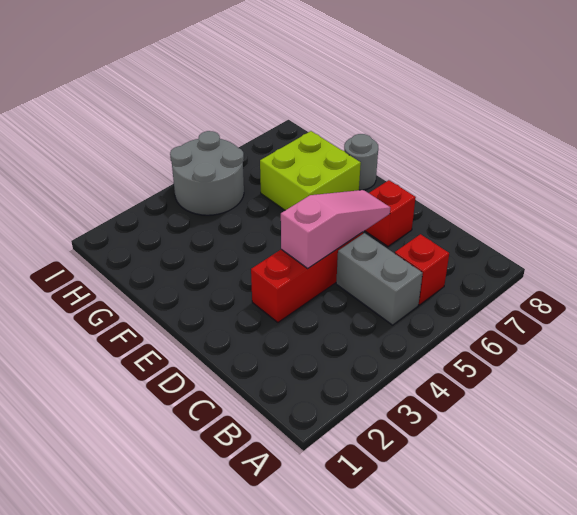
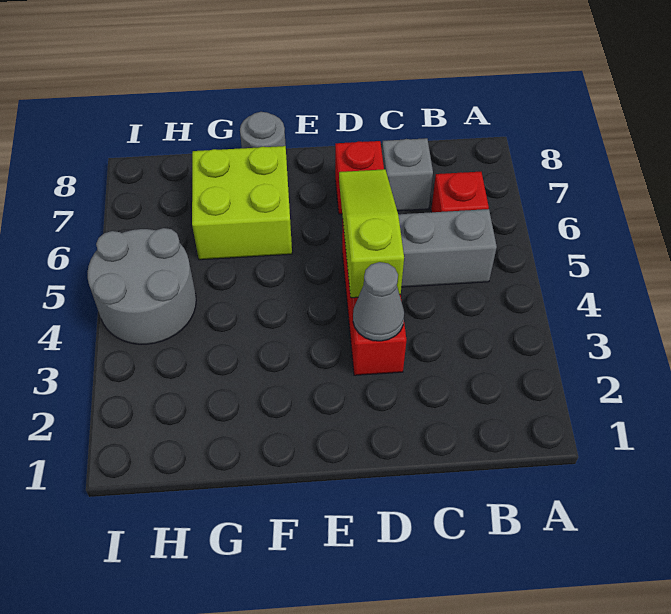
none -> grey brick C7 level 1
none -> grey cone D3 level 2
pink slope D4:D6 level 2 top 4 -> lime slope D4:D6 level 2 top 4

